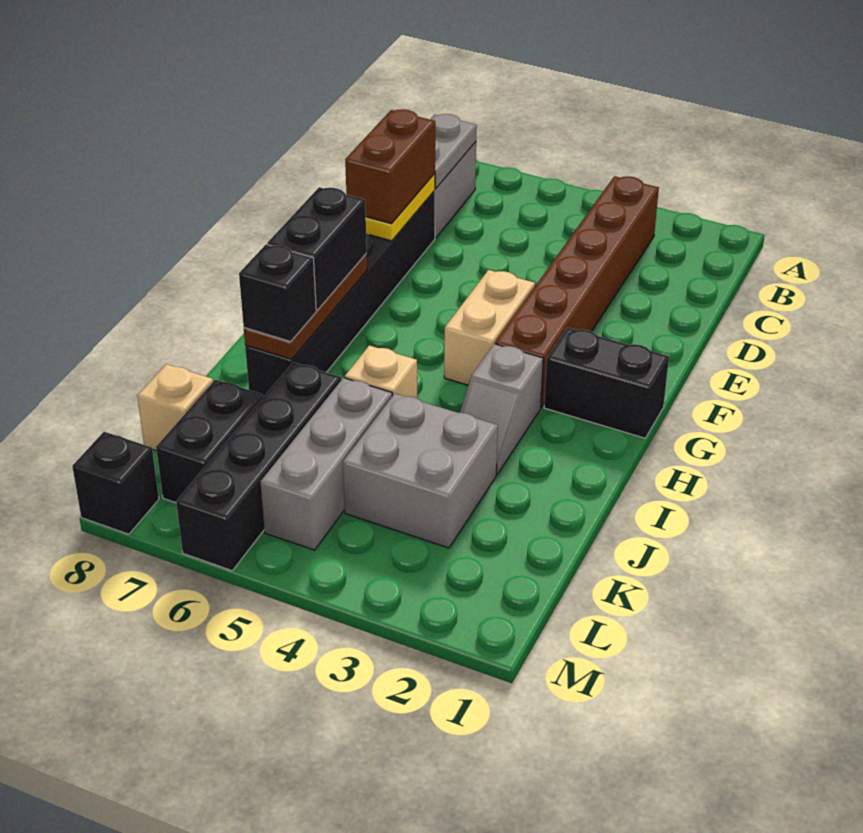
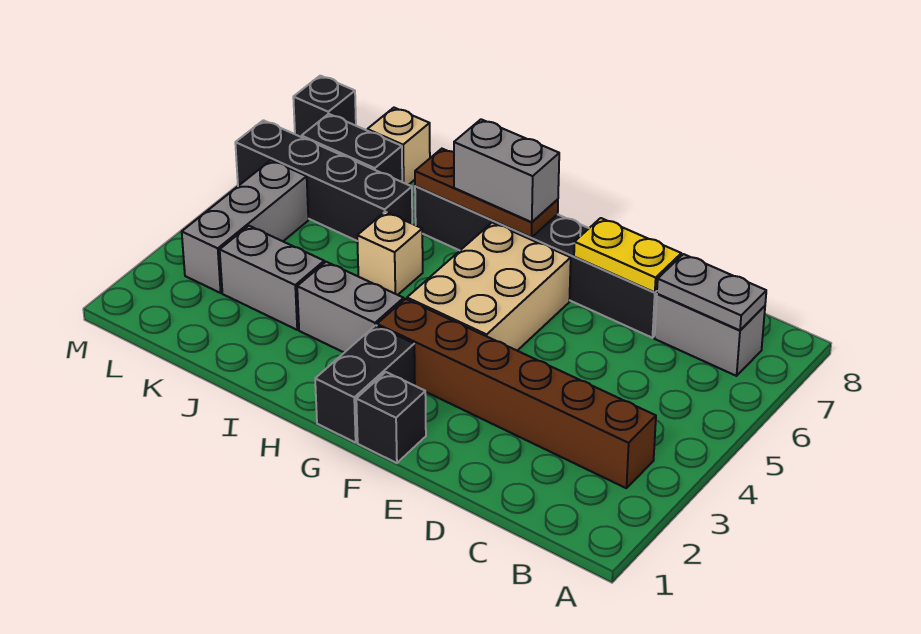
brown brick D7:E7 level 3 -> none
tan brick F4:G4 level 1 -> tan brick F4:G6 level 1
black brick G7:H7 level 3 -> grey brick G7:H7 level 3
grey slope H3:I3 level 1 top H -> grey brick H3:I3 level 1
black brick I7 level 3 -> black brick F1 level 1
grey brick J3:K4 level 1 -> grey brick J3:K3 level 1
grey brick J5:L5 level 1 -> grey brick L3:L5 level 1

